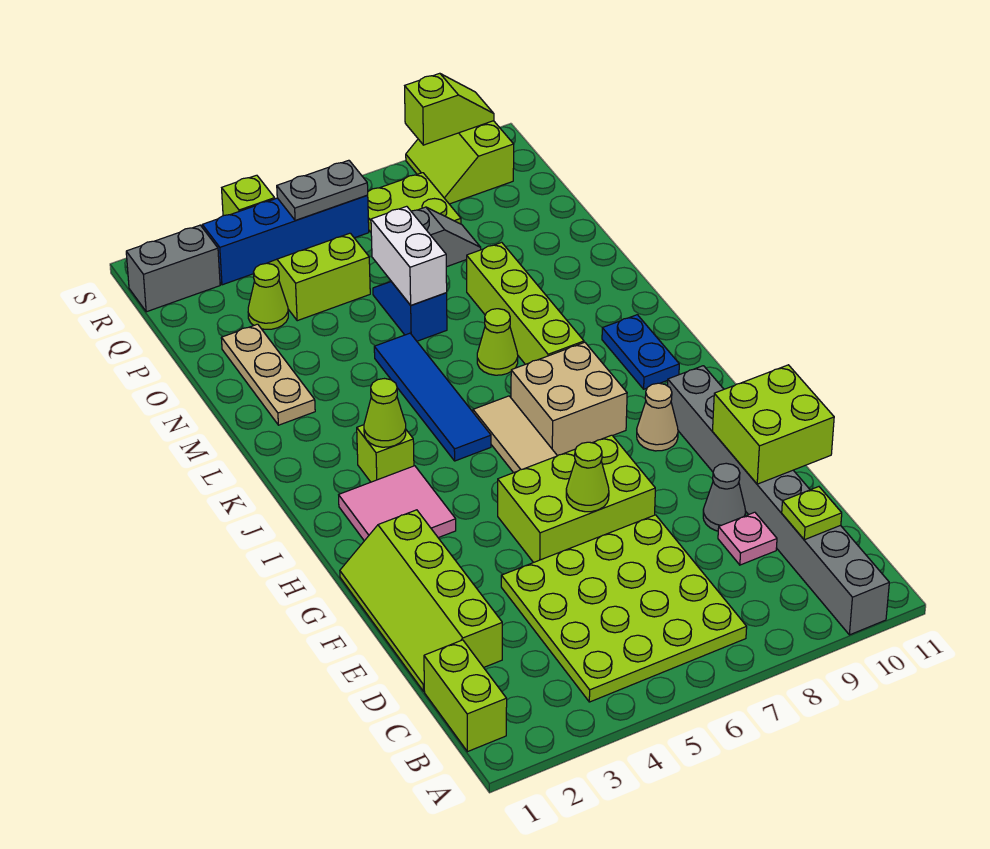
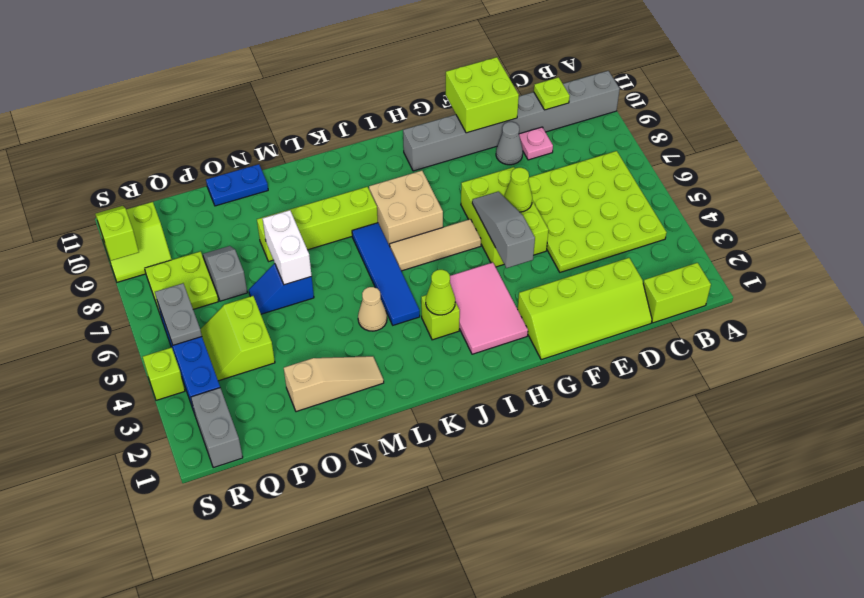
none -> grey slope G4:G6 level 2 top 4
pink tile H2:I3 level 1 -> pink tile H2:I4 level 1
tan cone H9 level 1 -> tan cone L4 level 1
blue tile J5:M5 level 1 -> blue tile K4:K7 level 1
blue plate J10:K10 level 1 -> blue plate N11:O11 level 1
lime cone L7 level 1 -> none
tan plate M2:O2 level 1 -> tan slope M2:O2 level 1 top O
white brick N6:O6 level 2 -> white brick N6:N7 level 2
lime cone P3 level 1 -> none

